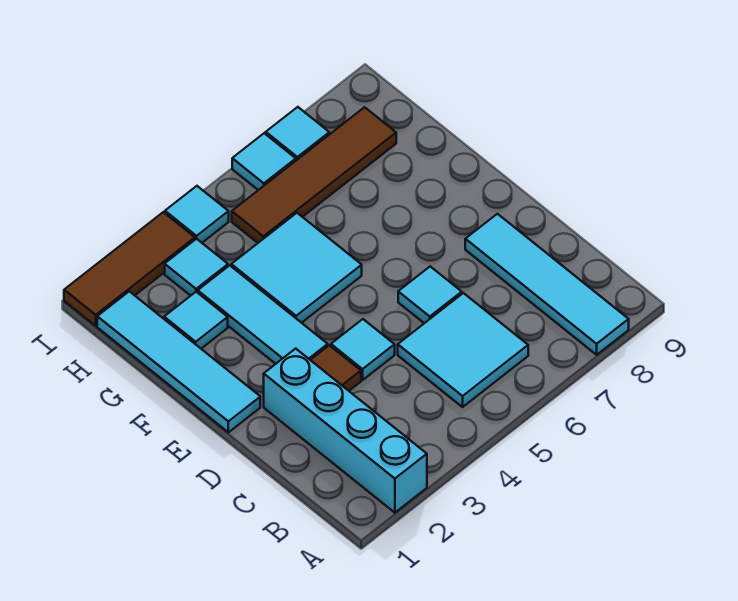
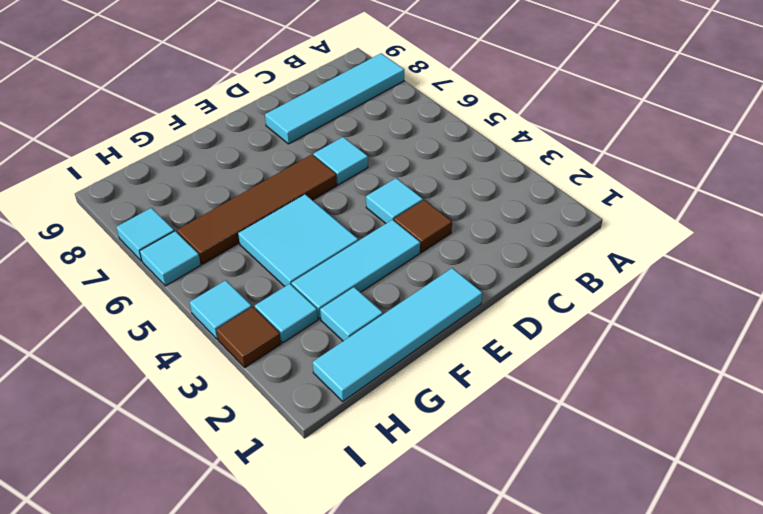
cyan brick A2:D2 level 1 -> none
cyan tile B5:C6 level 1 -> none
brown tile H5:H8 level 1 -> brown tile E6:H6 level 1
brown tile I1:I3 level 1 -> brown tile I3 level 1

